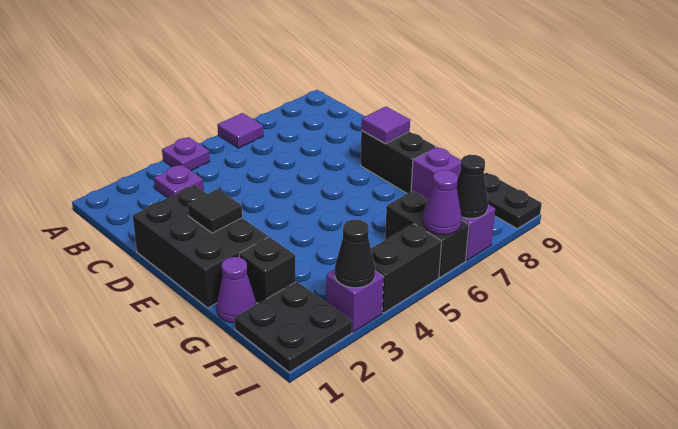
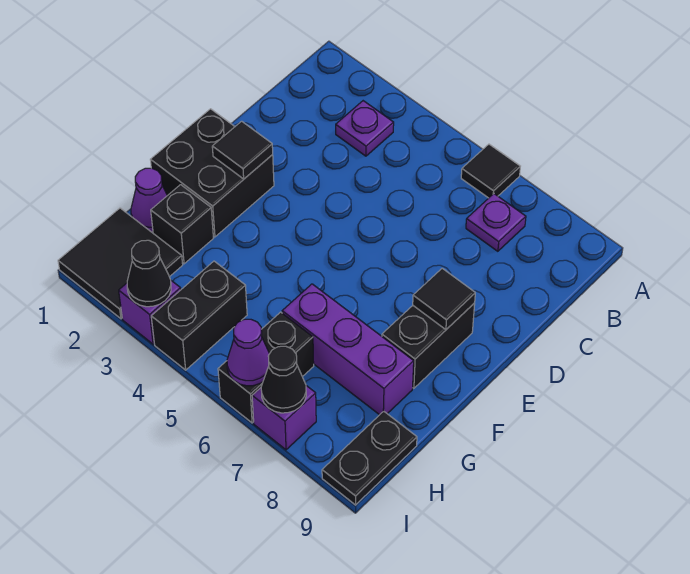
purple plate A4 level 1 -> purple plate B7 level 1
purple tile A6 level 1 -> black tile A6 level 1
black brick D1:F2 level 1 -> black brick E1:F2 level 1
purple tile E8 level 2 -> black tile E8 level 2
purple brick G8 level 1 -> purple brick G6:G8 level 1
black plate H1:I2 level 1 -> black tile H1:I2 level 1
black brick I4:I5 level 1 -> black brick H4:I4 level 1

